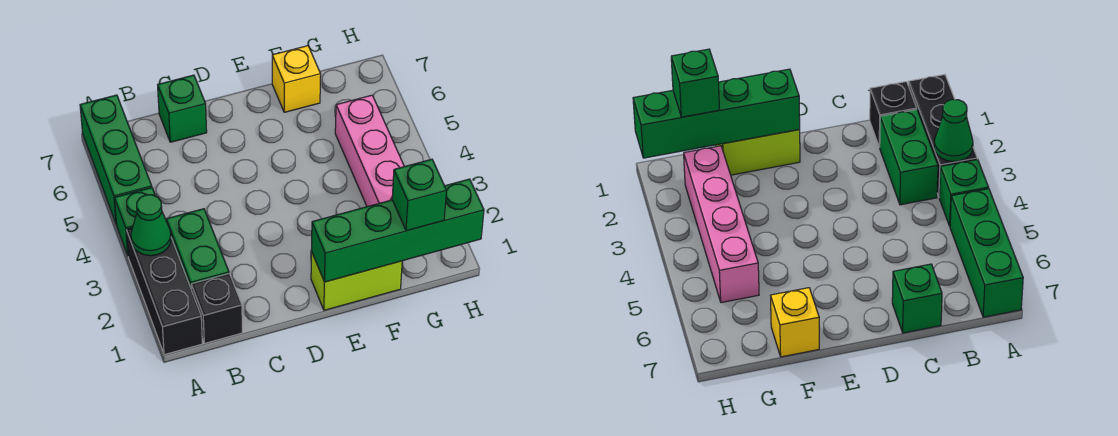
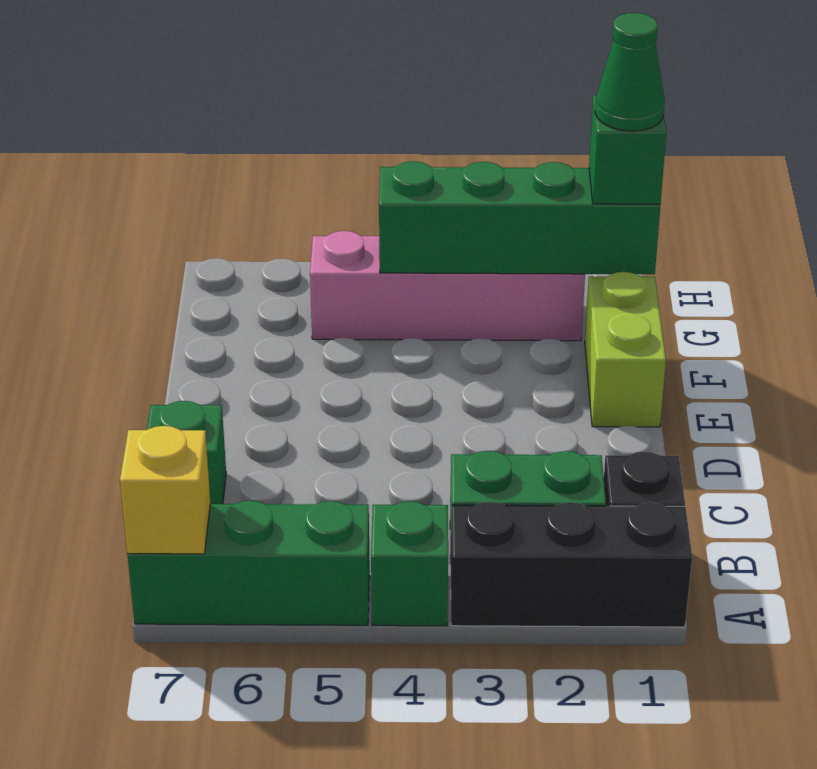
green cone A3 level 2 -> green cone G1 level 4
green brick E1:H1 level 2 -> green brick G1:G4 level 2
yellow brick F7 level 1 -> yellow brick A7 level 2

